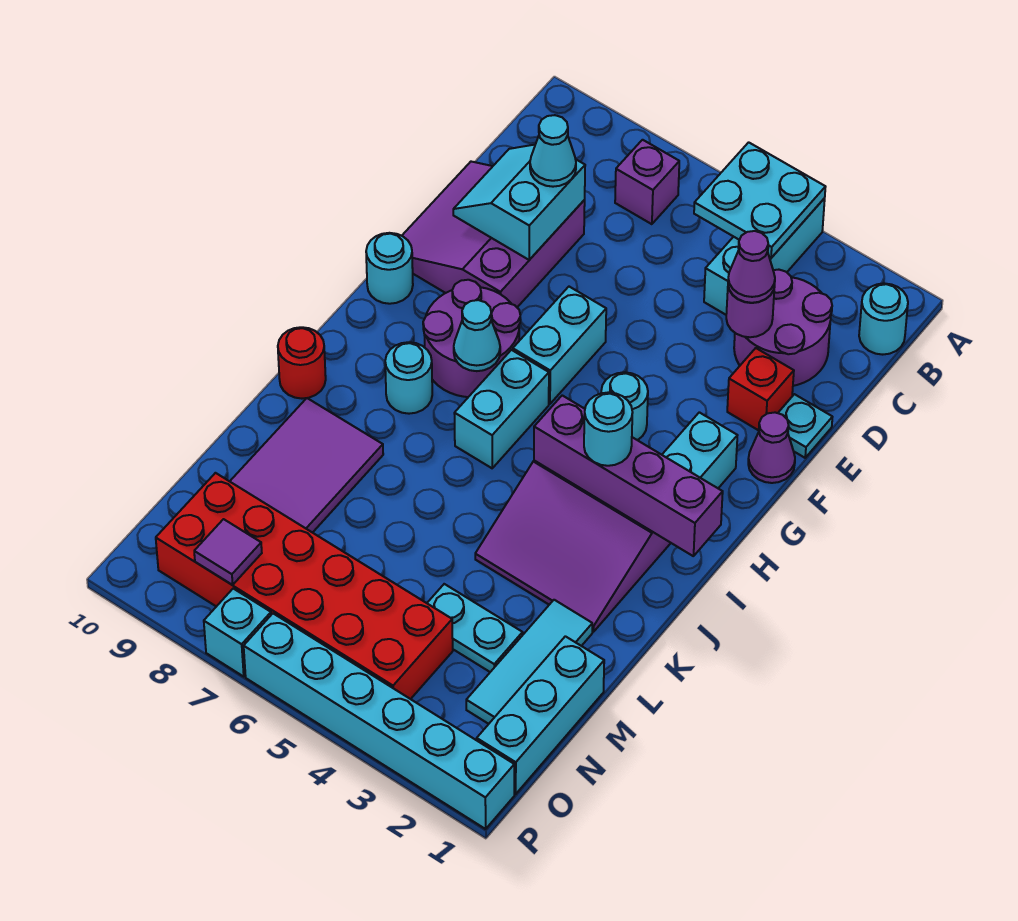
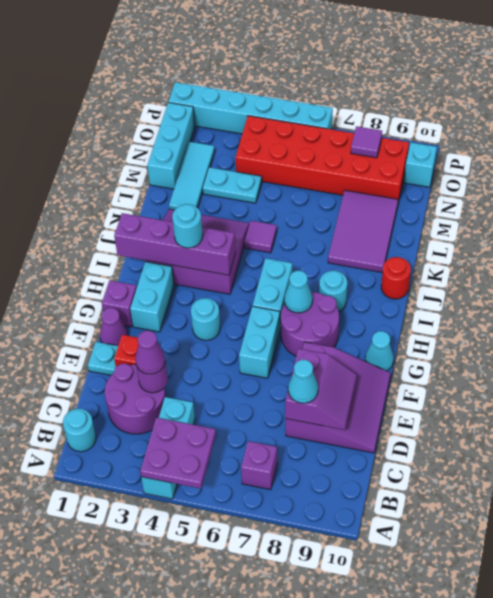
cyan plate A4:B5 level 2 -> purple plate A4:B5 level 2
cyan slope D8:E9 level 2 top 8 -> purple slope D8:E9 level 2 top 8
none -> purple brick G1 level 1
cyan round brick G10 level 1 -> cyan cone G10 level 1
none -> purple tile K5 level 1
cyan brick P7 level 1 -> cyan brick O10 level 1

